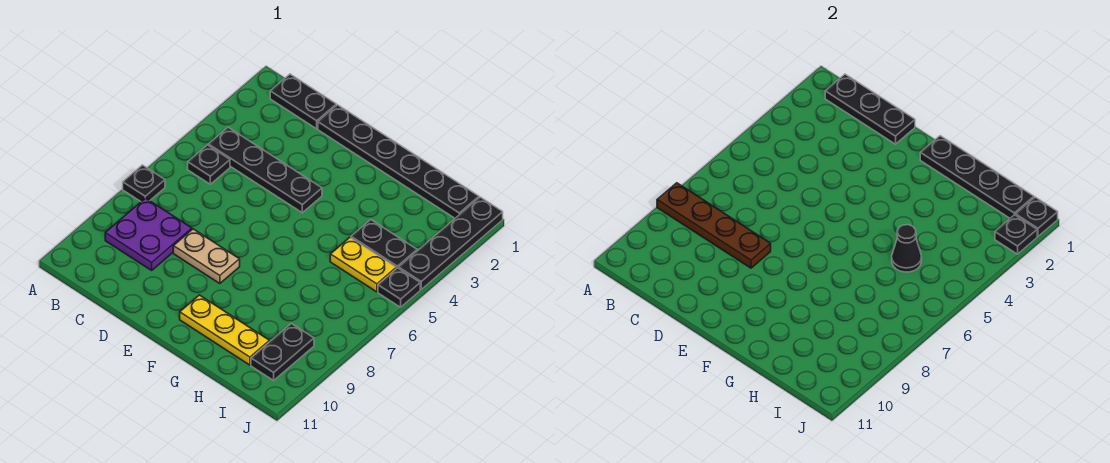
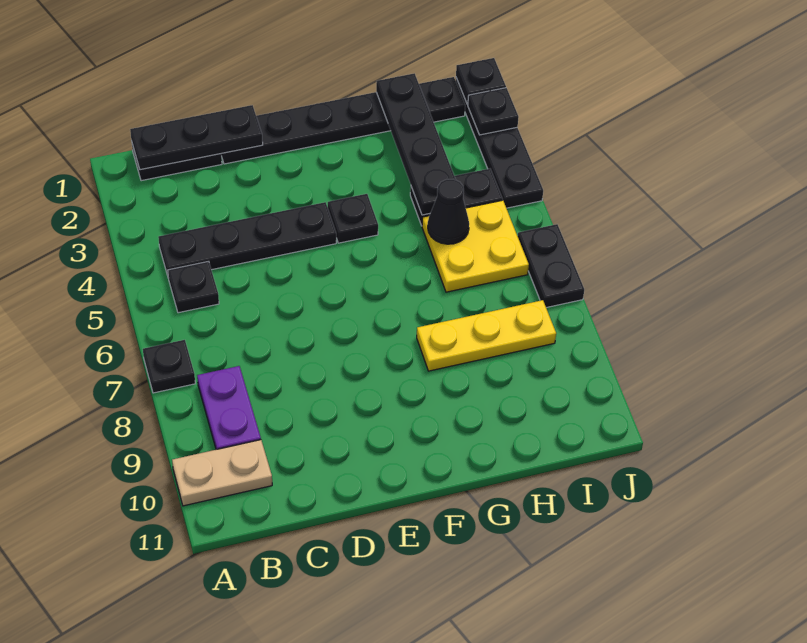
brown plate A8:D8 level 2 -> none
purple plate B8:C9 level 1 -> purple plate B8:B9 level 1
tan plate D8:E8 level 1 -> tan plate A10:B10 level 1
black plate F1:I1 level 2 -> black plate H1:H4 level 2
yellow plate F10:H10 level 1 -> yellow plate G8:I8 level 1
yellow plate H5:I5 level 1 -> yellow plate H5:I6 level 1
black plate I9:I10 level 1 -> black plate J6:J7 level 1
black plate J5 level 1 -> black plate F4 level 1

